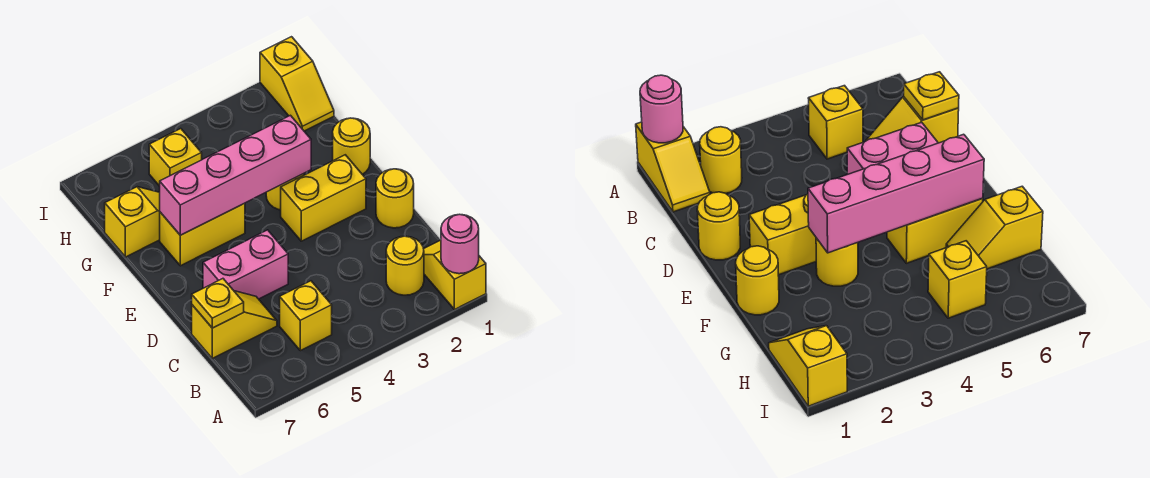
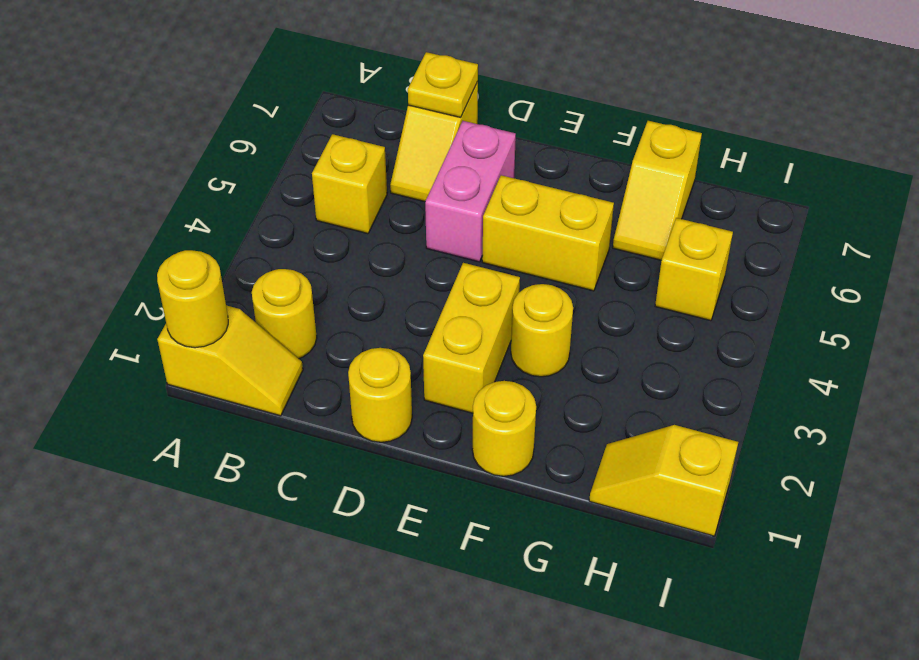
pink round brick A1 level 2 -> yellow round brick A1 level 2
pink brick F3:F6 level 2 -> none
yellow brick F5:F6 level 1 -> yellow brick E5:F5 level 1

